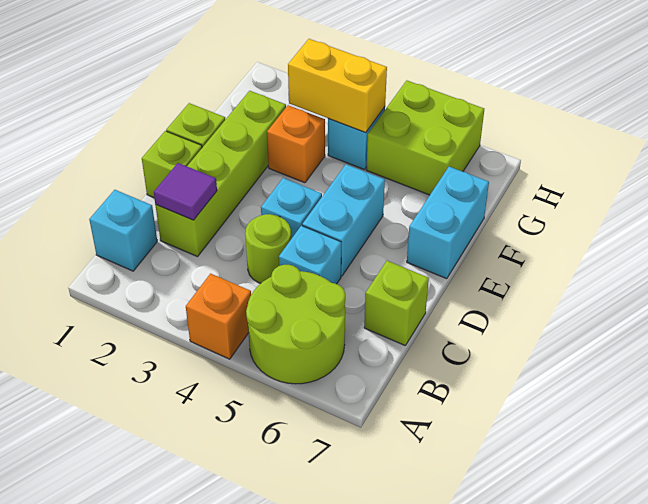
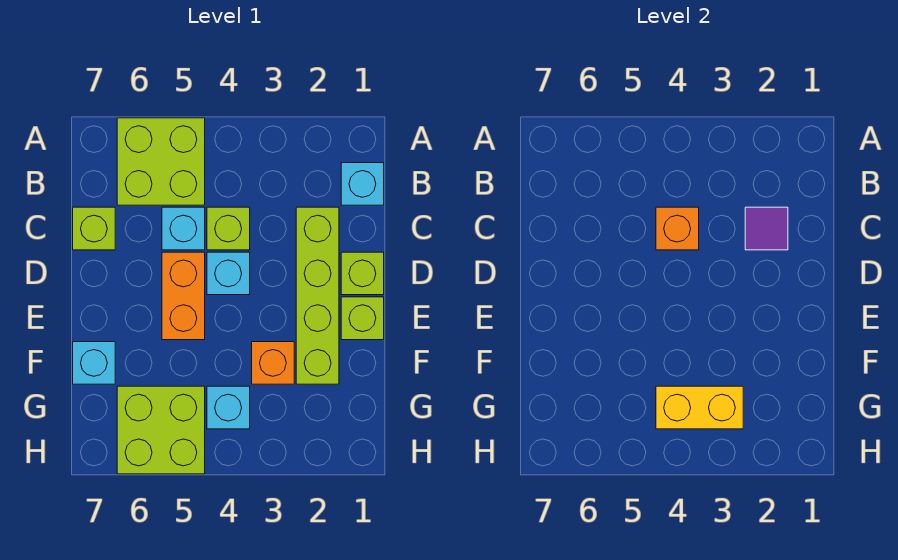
orange brick A4 level 1 -> orange brick C4 level 2
lime round brick A5:B6 level 1 -> lime brick A5:B6 level 1
lime round brick C4 level 1 -> lime brick C4 level 1
cyan brick D5:E5 level 1 -> orange brick D5:E5 level 1
cyan brick E7:F7 level 1 -> cyan brick F7 level 1

